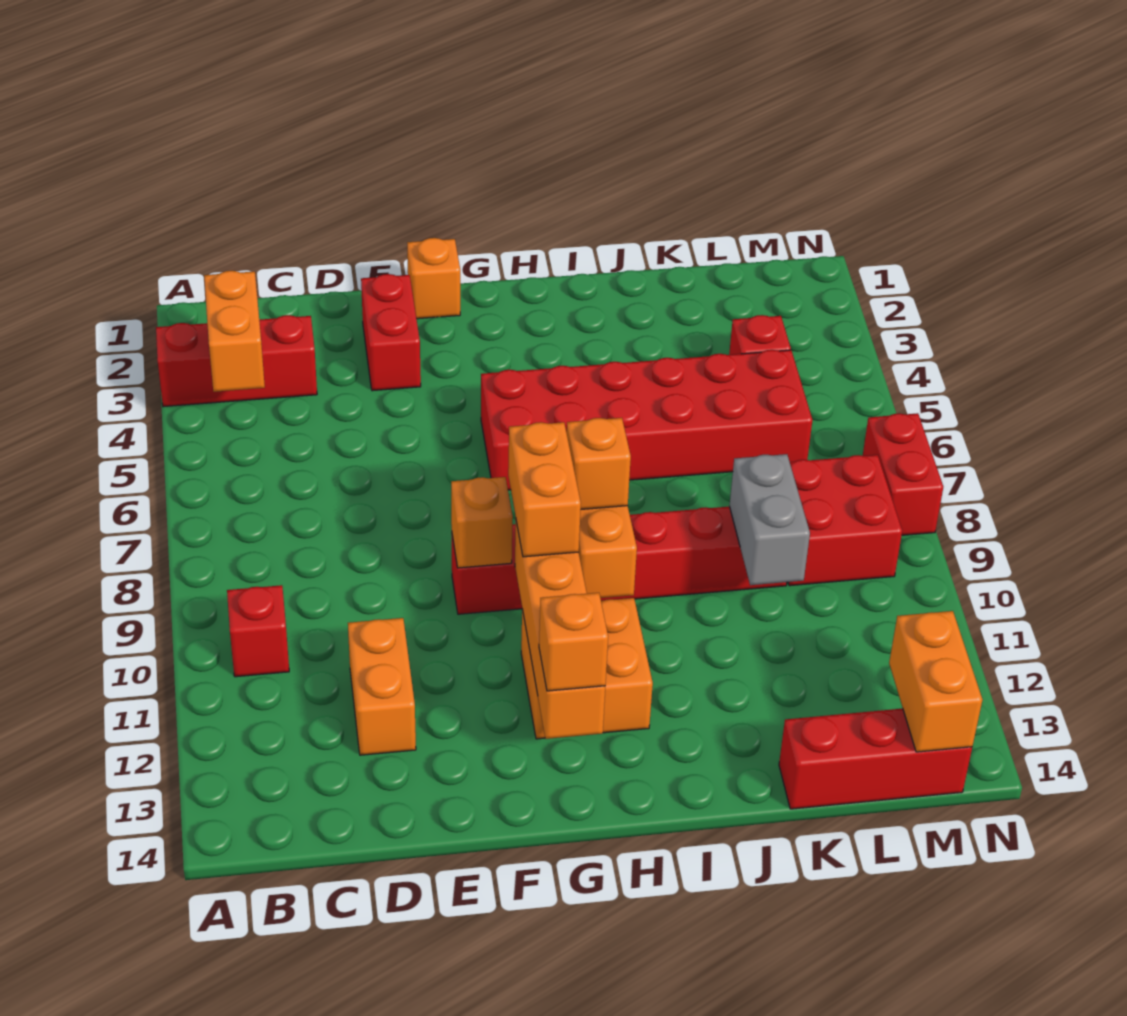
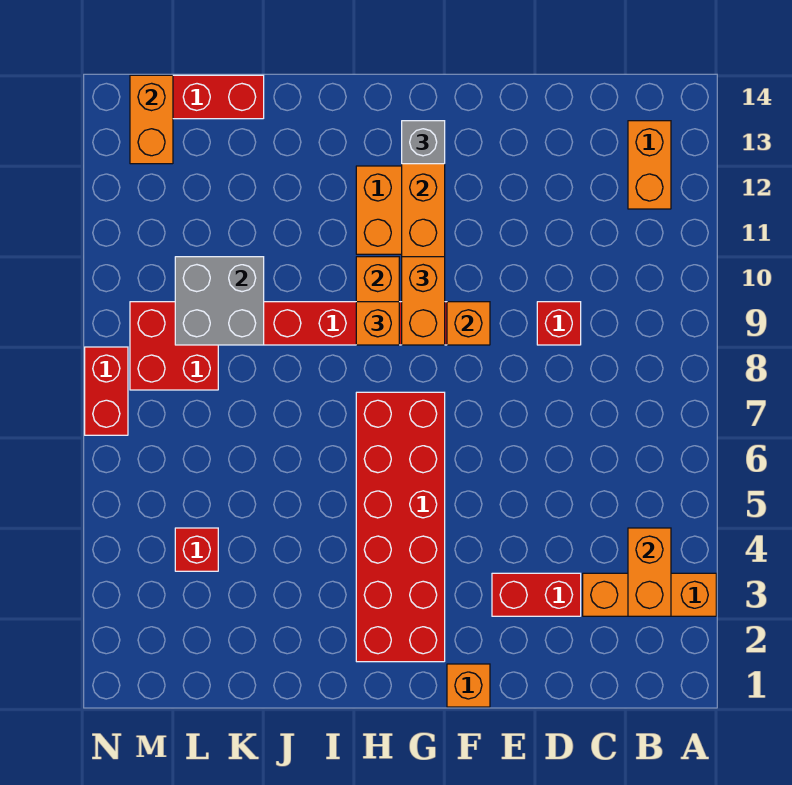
red brick A3:C3 level 1 -> orange brick A3:C3 level 1
red brick B10 level 1 -> red brick D9 level 1
orange brick D11:D12 level 1 -> orange brick B12:B13 level 1
red brick E2:E3 level 1 -> red brick D3:E3 level 1
red brick G5:L6 level 1 -> red brick G2:H7 level 1
orange brick G13 level 3 -> grey brick G13 level 3
grey brick K9:K10 level 2 -> grey brick K9:L10 level 2

